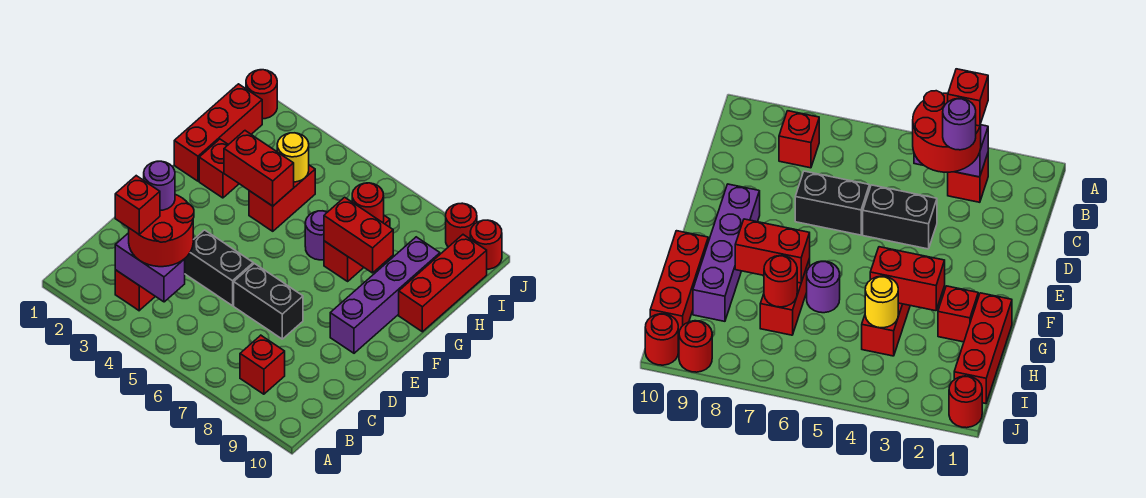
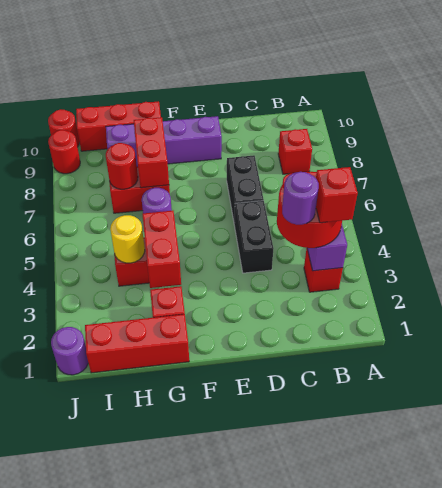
red round brick J1 level 1 -> purple round brick J1 level 1

